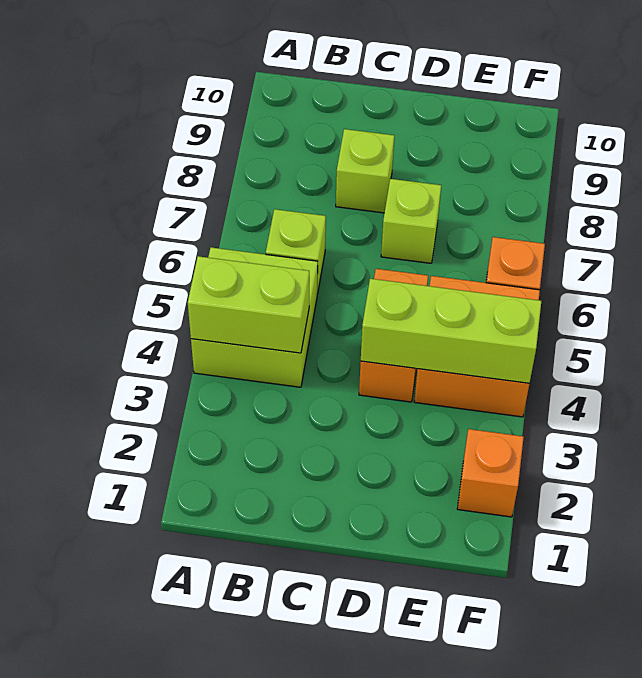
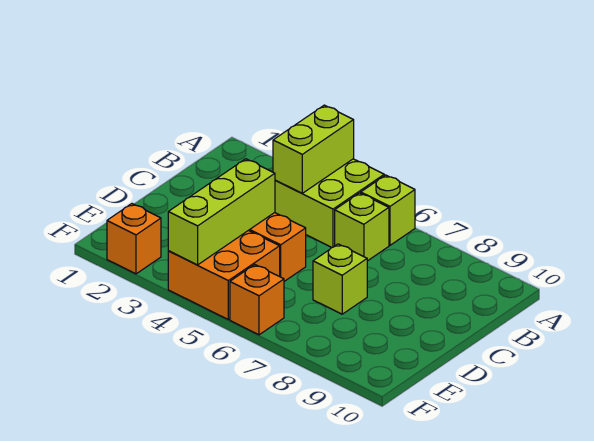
lime brick C8 level 1 -> lime brick A6 level 1

